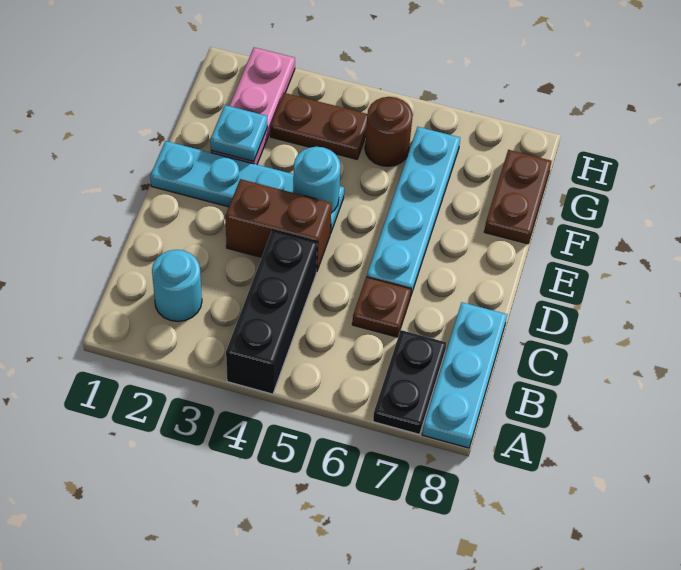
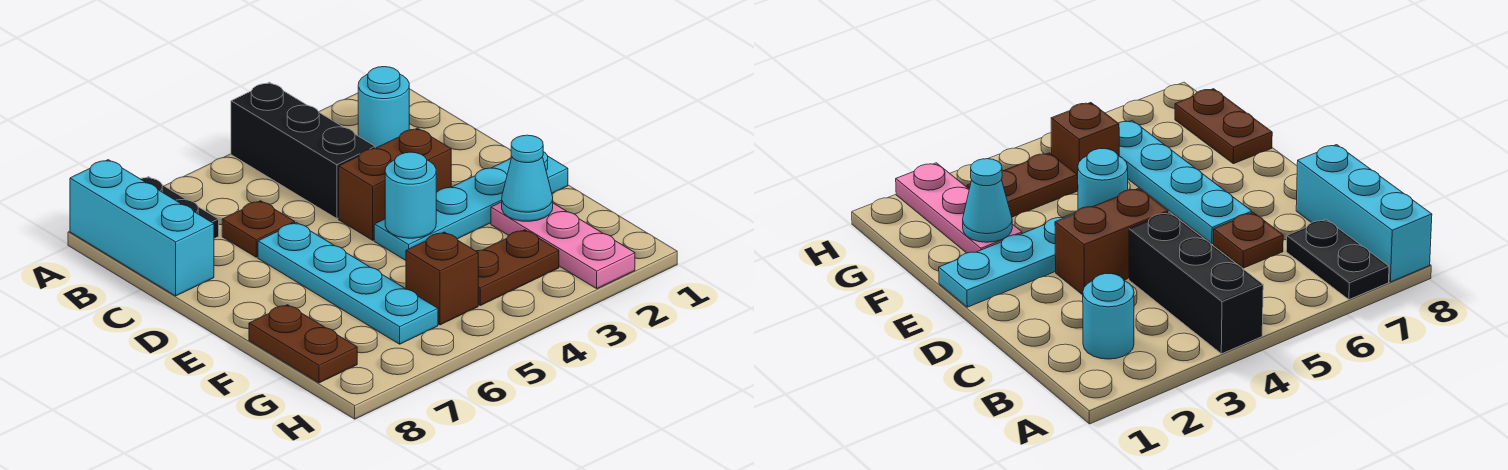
cyan plate A8:C8 level 1 -> cyan brick A8:C8 level 1
cyan plate F2 level 2 -> cyan cone F2 level 2
brown round brick G5 level 1 -> brown brick G5 level 1

